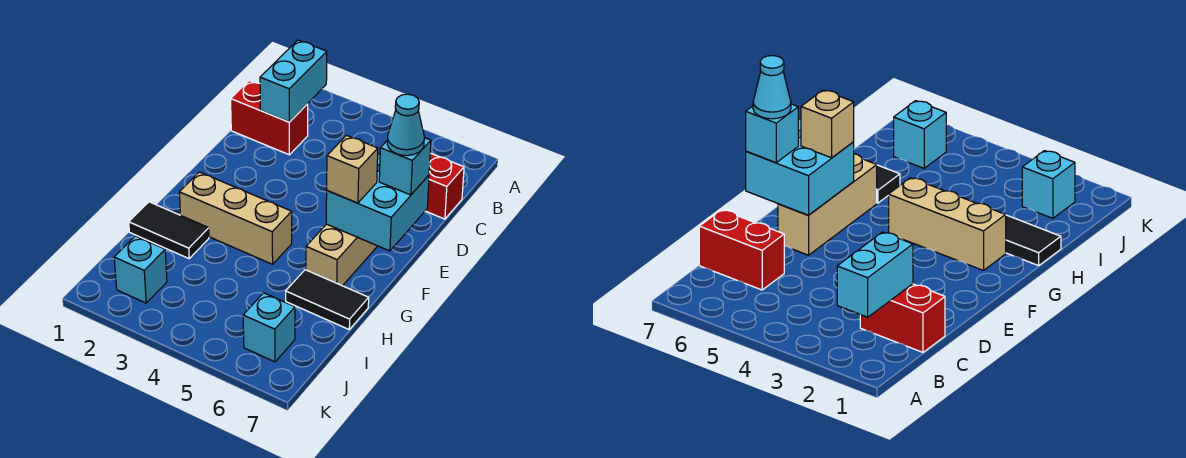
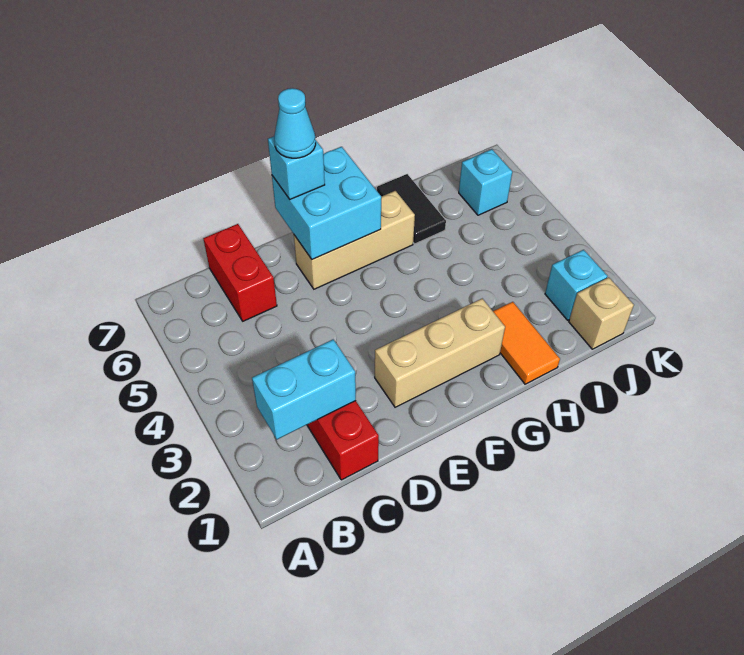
tan brick F6 level 3 -> tan brick J1 level 1
tan brick G2:G4 level 1 -> tan brick E2:G2 level 1
black tile H1:H2 level 1 -> orange tile H1:H2 level 1

